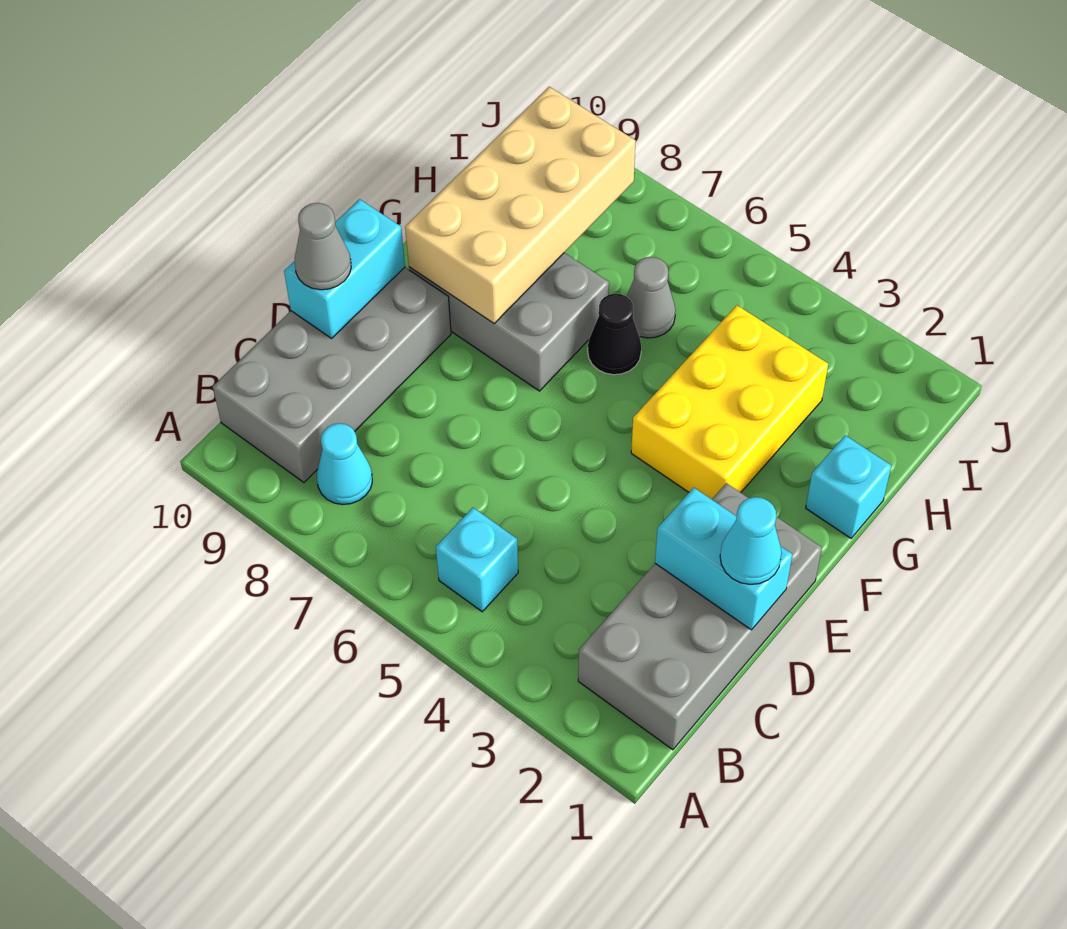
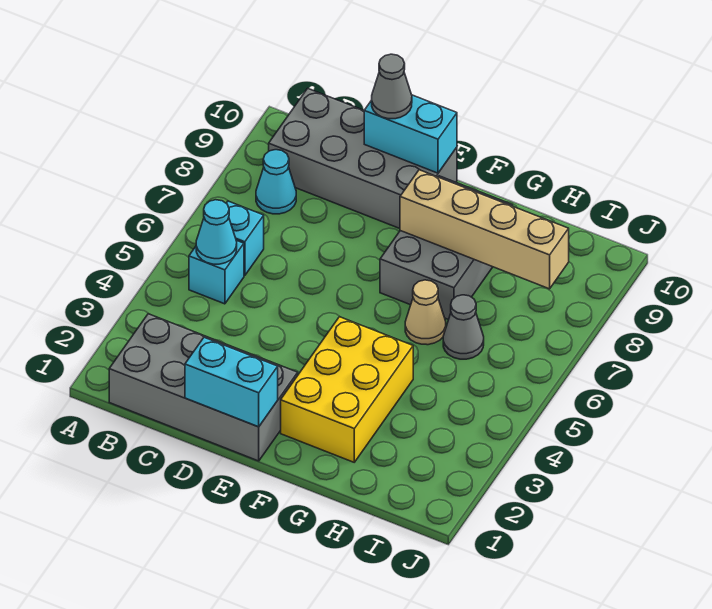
cyan brick D1:D2 level 2 -> cyan brick D1:E1 level 2
cyan cone D1 level 3 -> cyan cone B5 level 2
yellow brick F3:H4 level 1 -> yellow brick F2:G4 level 1
tan brick F8:I9 level 2 -> tan brick F8:I8 level 2
cyan brick G1 level 1 -> cyan brick B6 level 1
black cone G6 level 1 -> tan cone G6 level 1

